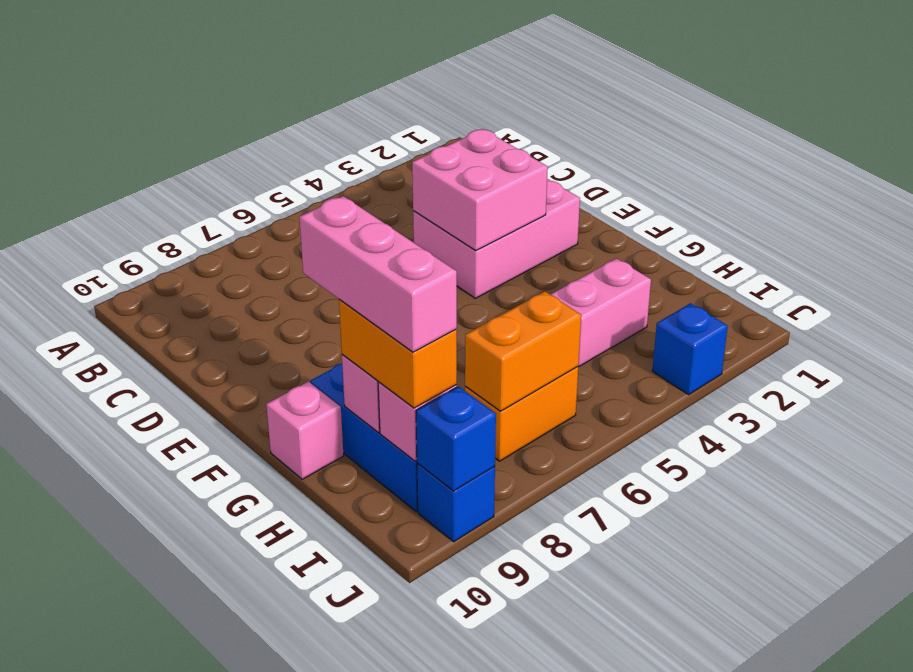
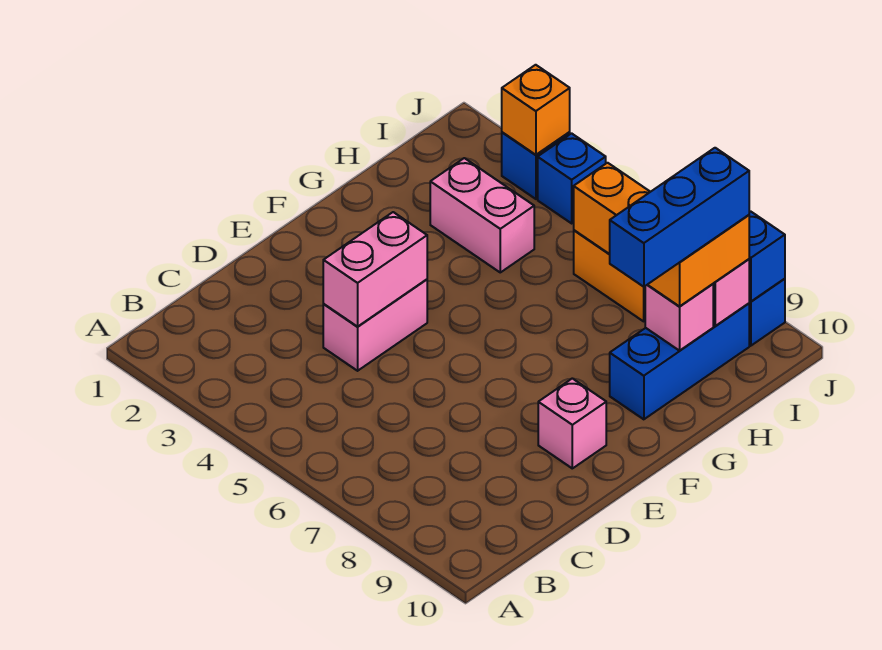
pink brick D2:E4 level 1 -> pink brick D4:E4 level 1
pink brick D3:E4 level 2 -> pink brick D4:E4 level 2
pink brick G9:I9 level 4 -> blue brick G9:I9 level 4
pink brick G10 level 1 -> pink brick E9 level 1
none -> orange brick J3 level 2
none -> blue brick J4 level 1

